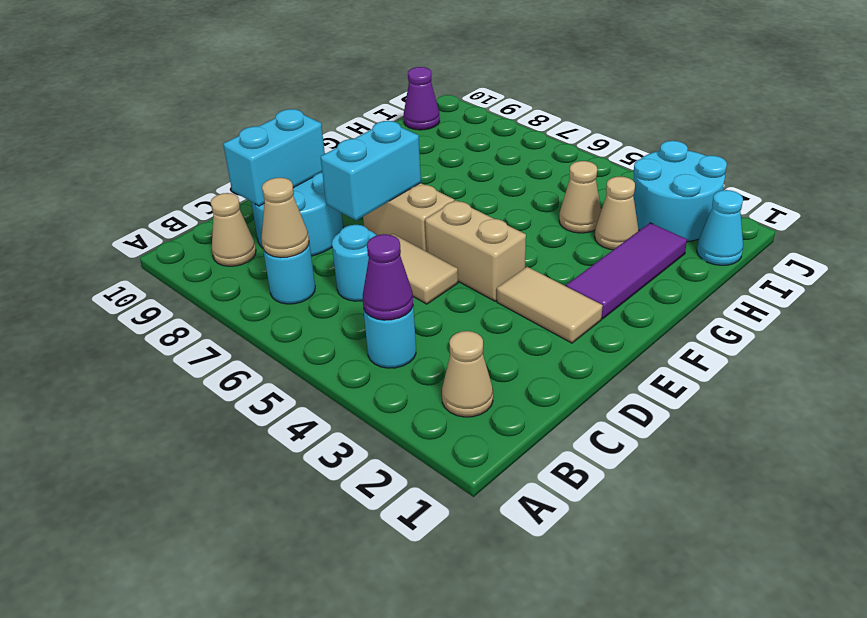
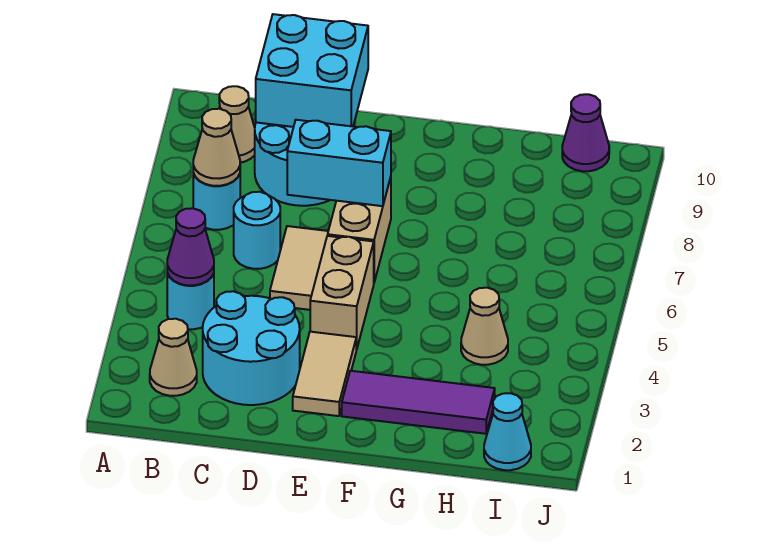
cyan brick C9:D9 level 2 -> cyan brick C9:D10 level 2
tan cone H3 level 1 -> none
cyan round brick I2:J3 level 1 -> cyan round brick C2:D3 level 1

